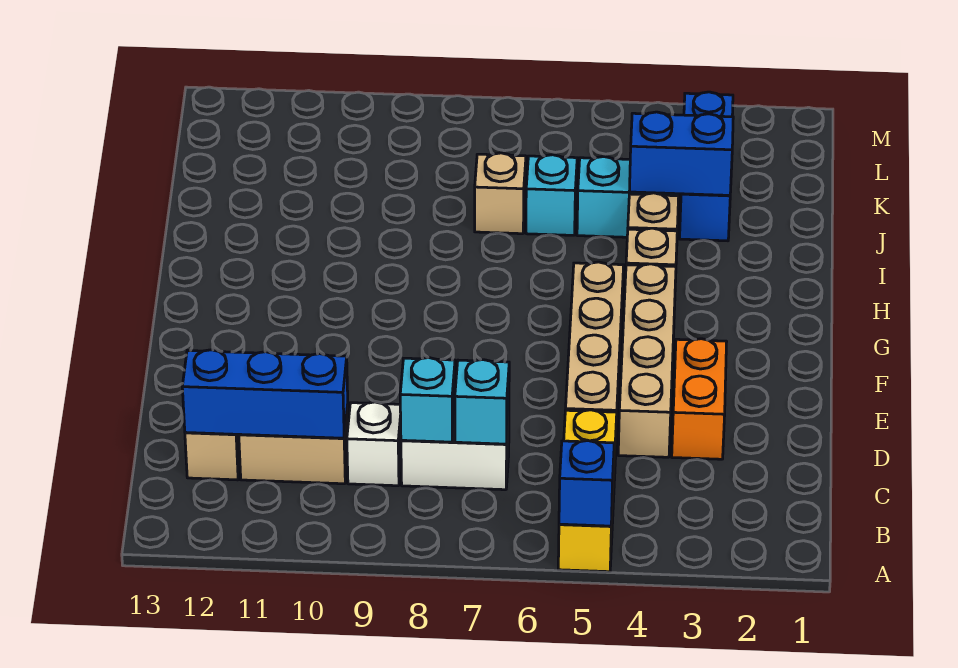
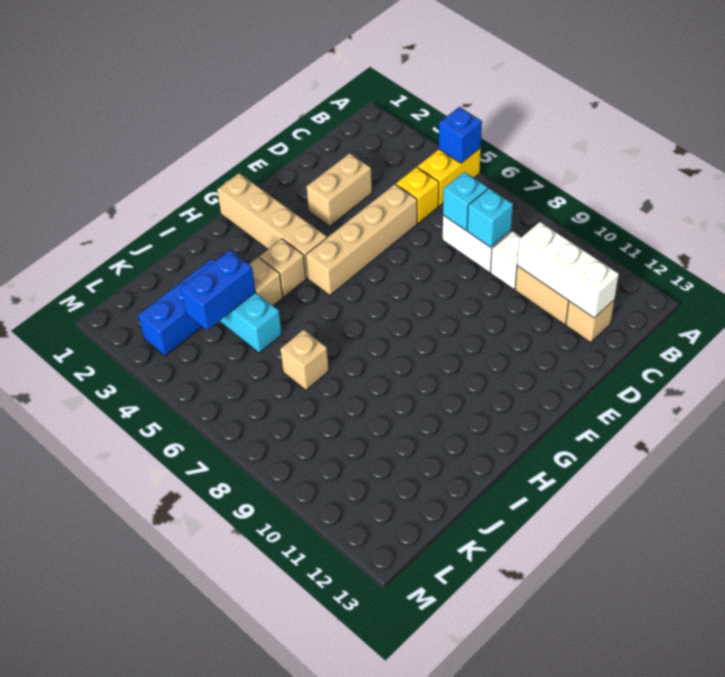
blue brick C10:C12 level 2 -> white brick C10:C12 level 2
orange brick D3:E3 level 1 -> tan brick D3:E3 level 1
tan brick D4:G4 level 1 -> tan brick G1:G4 level 1
blue brick J3:J4 level 2 -> blue brick J4:K4 level 2
cyan brick J6 level 1 -> none

